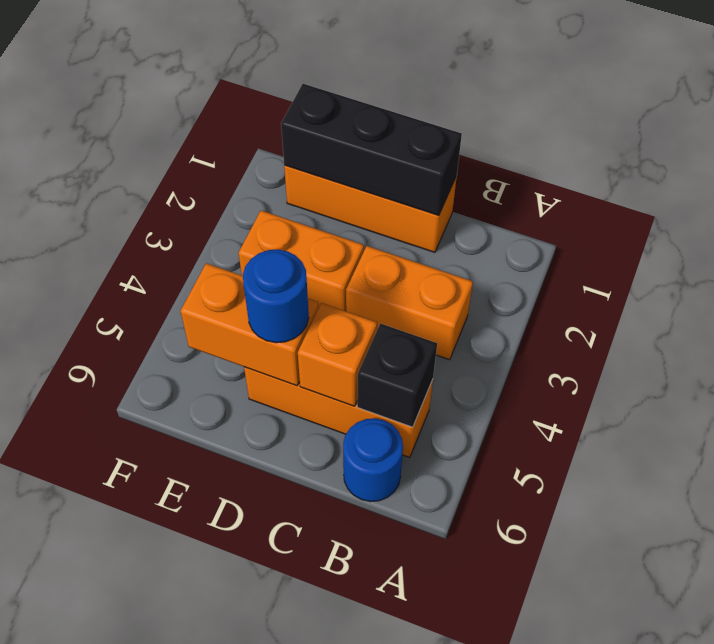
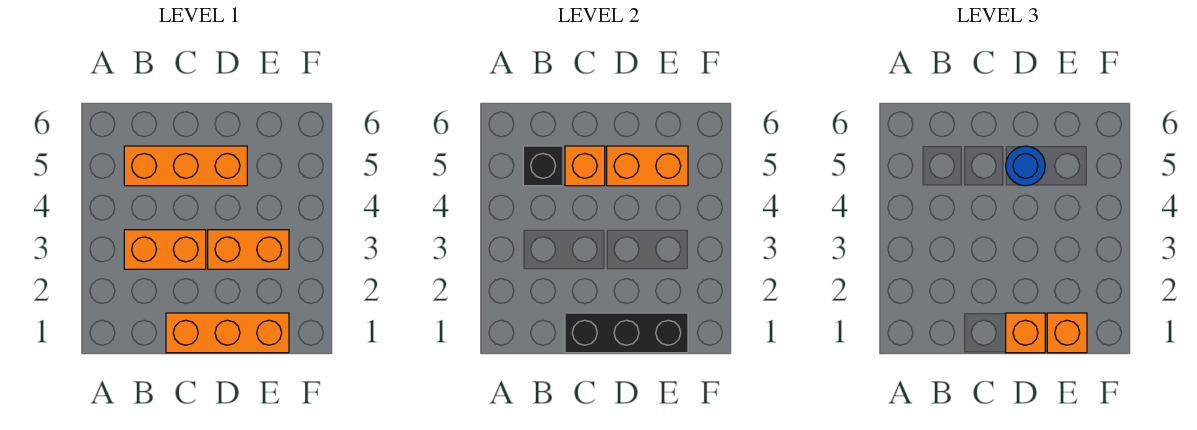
blue round brick B6 level 1 -> none
none -> orange brick D1 level 3
none -> orange brick E1 level 3

